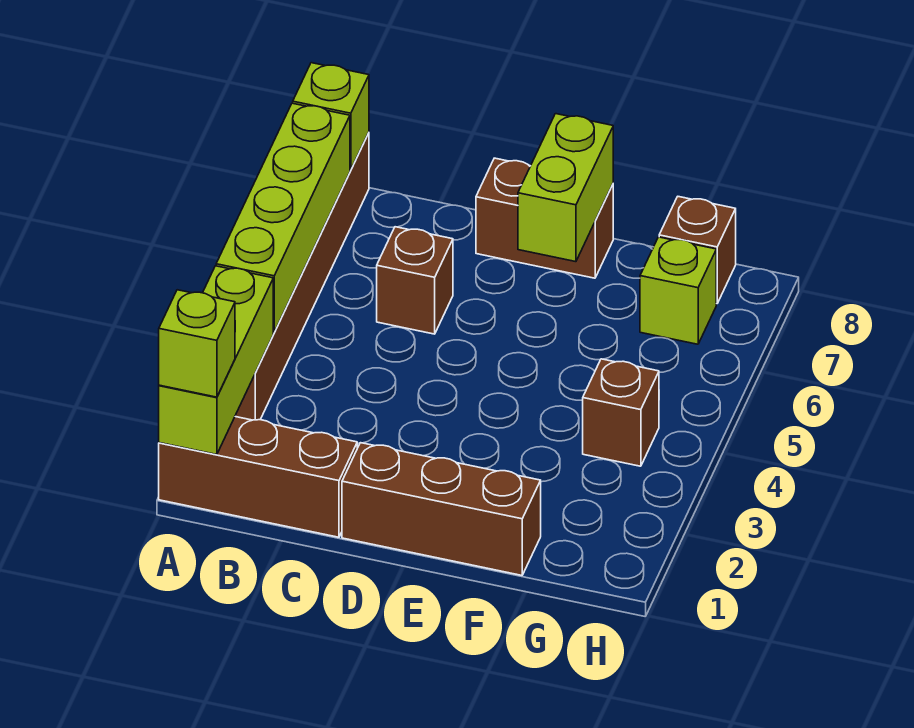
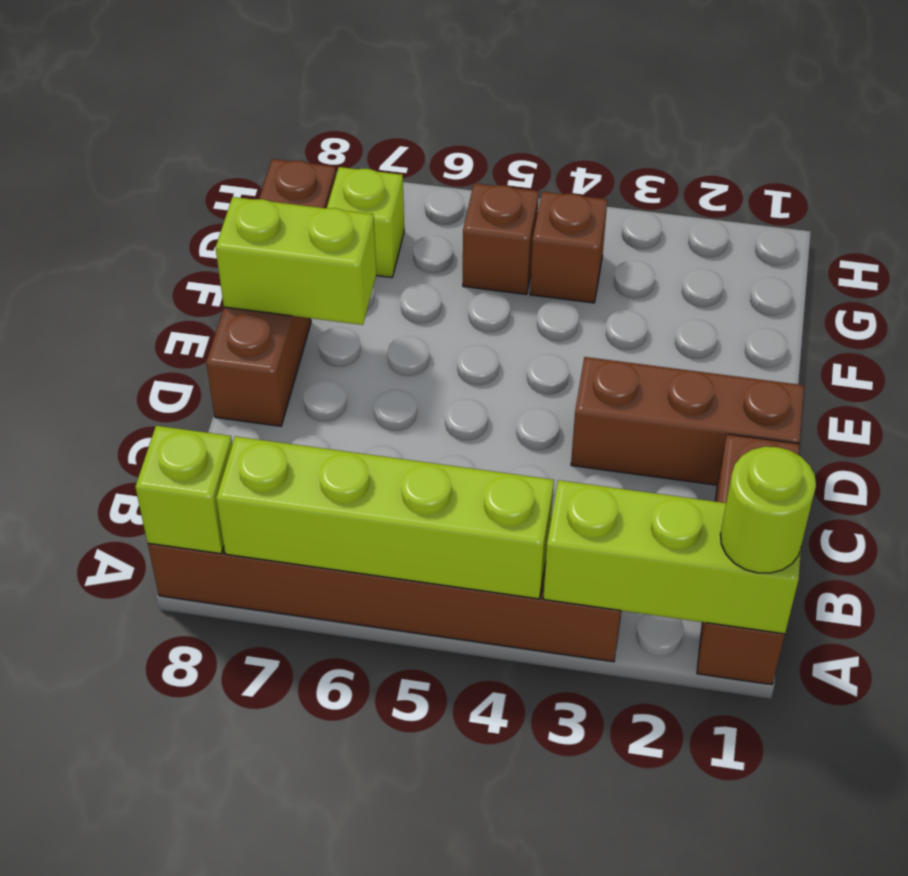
lime brick A1 level 3 -> lime round brick A1 level 3
brown brick C6 level 1 -> brown brick G5 level 1
brown brick D1:F1 level 1 -> brown brick D1:D3 level 1

